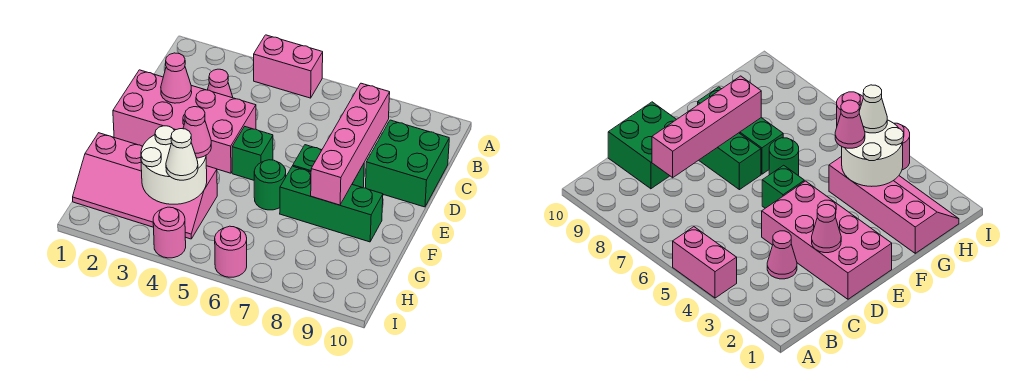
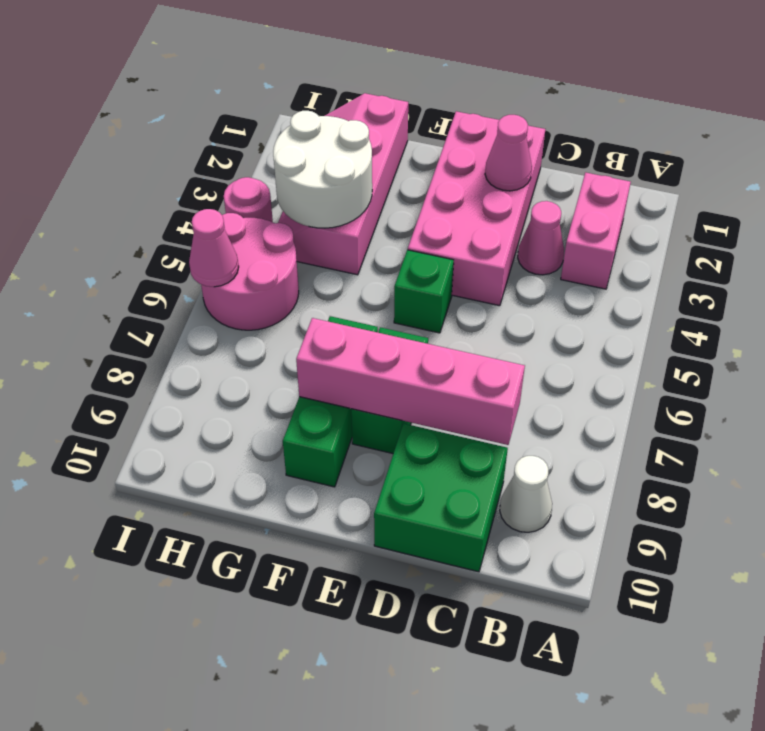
pink brick A4:A5 level 1 -> pink brick B2:B3 level 1
green round brick F6 level 1 -> none
pink cone G4 level 3 -> pink cone I6 level 2
white cone H4 level 3 -> white cone B9 level 1
pink round brick I6 level 1 -> pink round brick H5:I6 level 1

